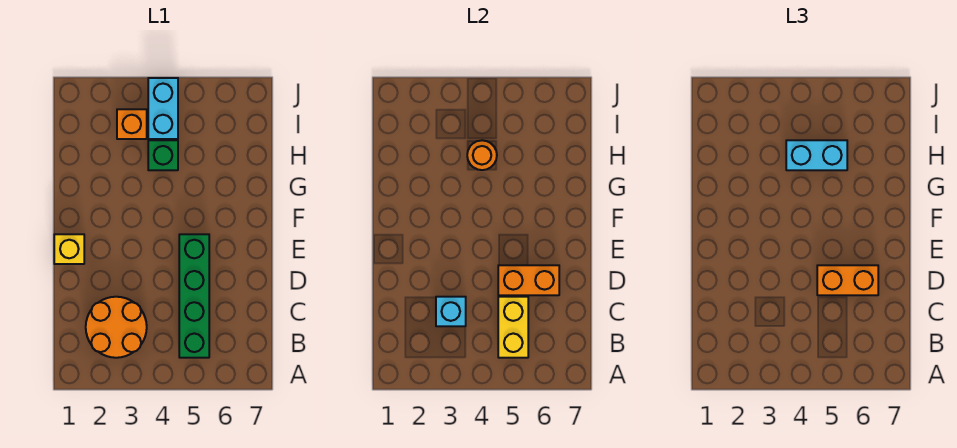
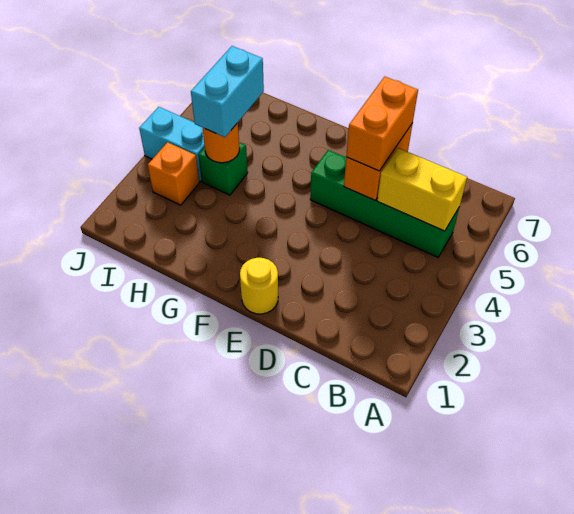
orange round brick B2:C3 level 1 -> none
cyan brick C3 level 2 -> none
yellow brick E1 level 1 -> yellow round brick E1 level 1

